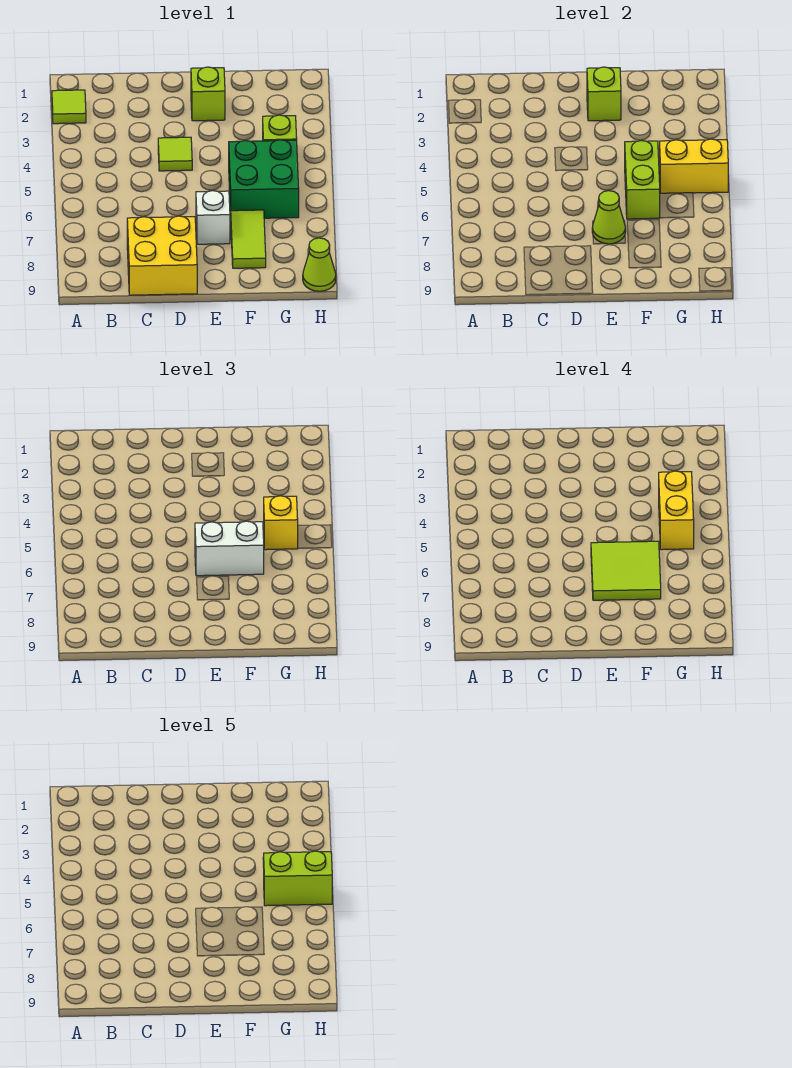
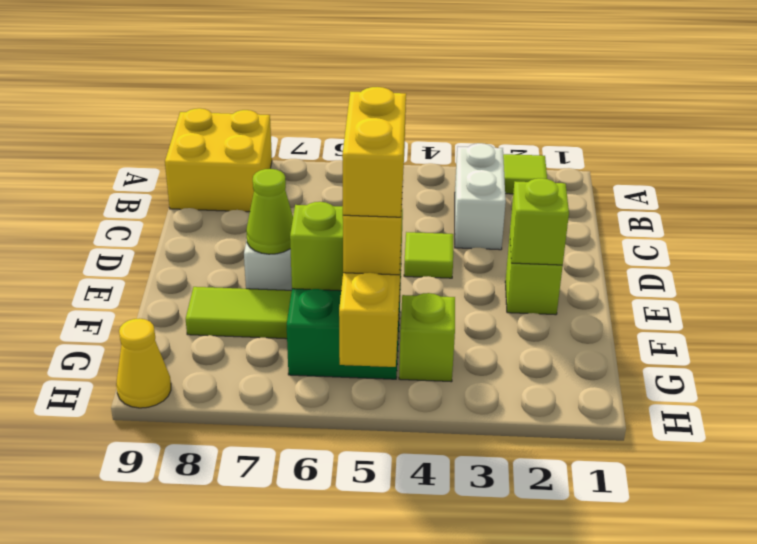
yellow brick C8:D9 level 1 -> yellow brick A8:B9 level 1
white brick E6:F6 level 3 -> white brick B3:C3 level 1
lime tile E6:F7 level 4 -> none
yellow brick G4:G5 level 4 -> yellow brick F5:G5 level 4
lime brick G5:H5 level 5 -> none
lime cone H9 level 1 -> yellow cone H9 level 1

